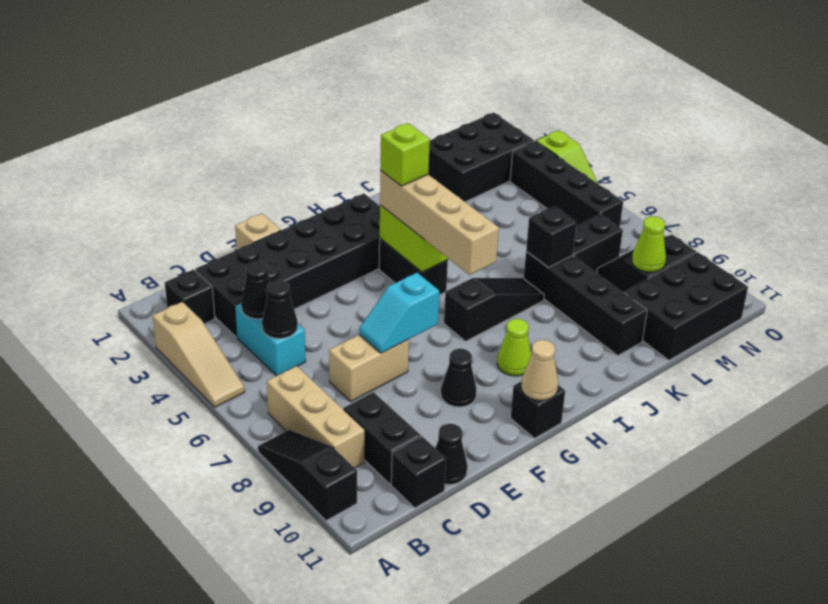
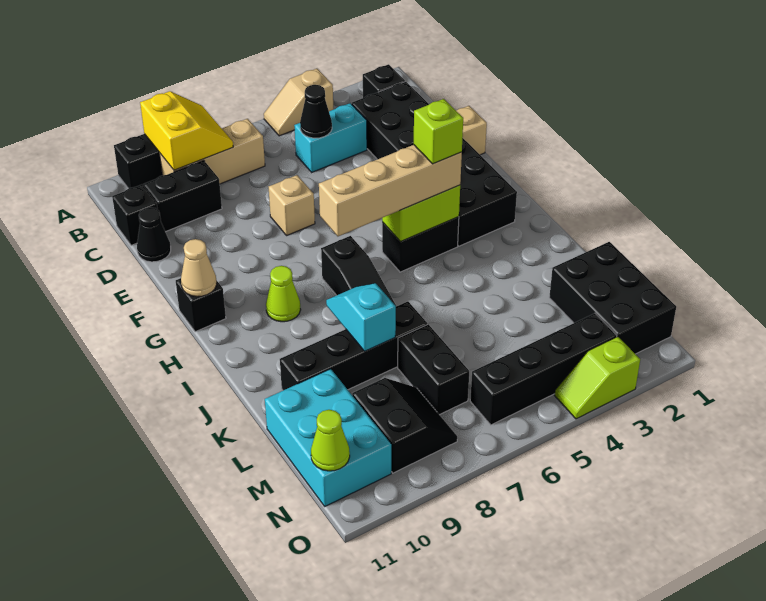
tan slope A3:A5 level 1 top 3 -> tan slope A4:A5 level 1 top 4
none -> yellow slope A8:B9 level 2 top 9
black cone C4 level 2 -> none
tan brick D7:E7 level 1 -> tan brick E7 level 1
cyan slope E7:F7 level 2 top F -> cyan slope J8:K8 level 2 top K
black cone F9 level 1 -> none
black brick K7 level 2 -> none
black brick L10:N11 level 1 -> cyan brick L10:N11 level 1
lime cone M9 level 2 -> lime cone N11 level 2

